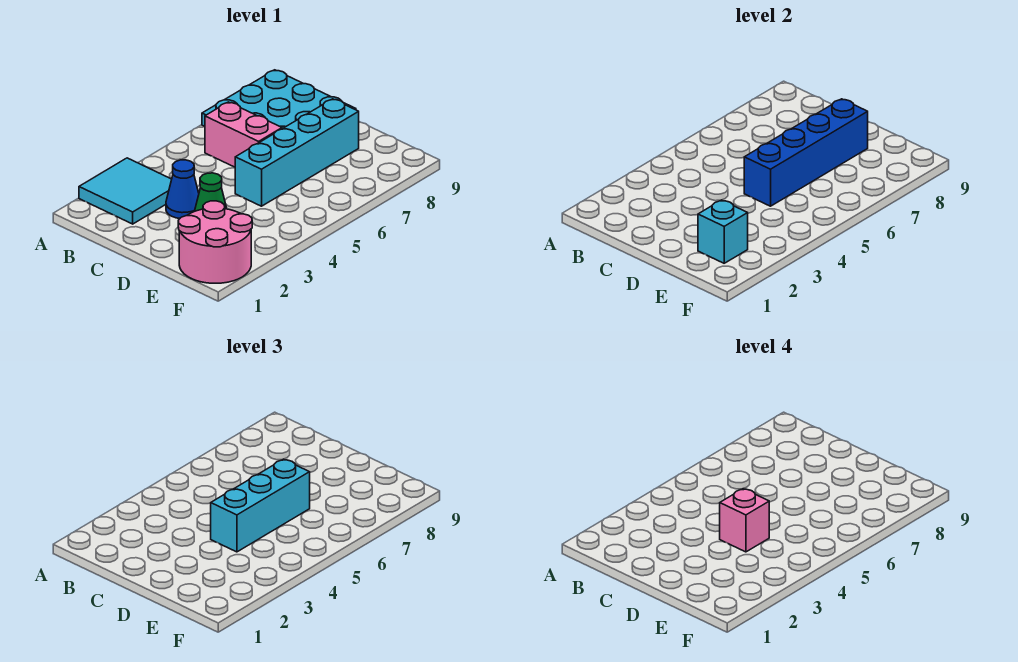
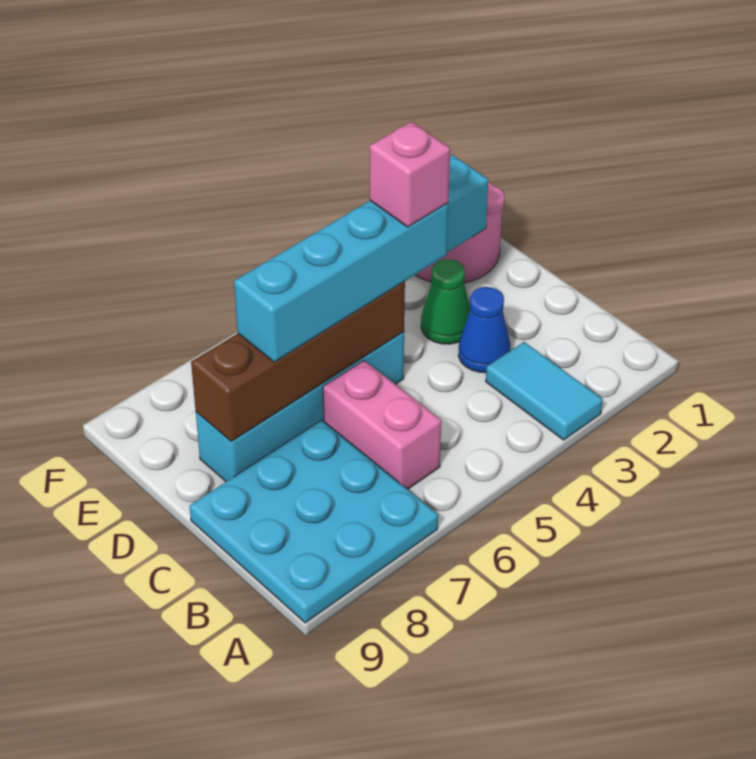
cyan tile A2:B3 level 1 -> cyan tile A3:B3 level 1
cyan brick D4:D6 level 3 -> cyan brick D4:D7 level 3
blue brick D5:D8 level 2 -> brown brick D5:D8 level 2

